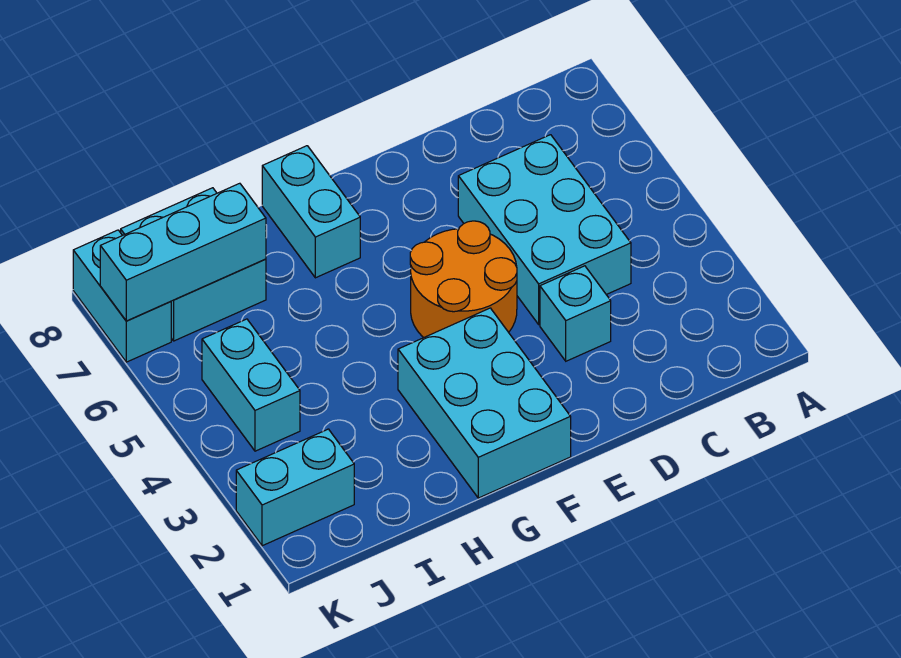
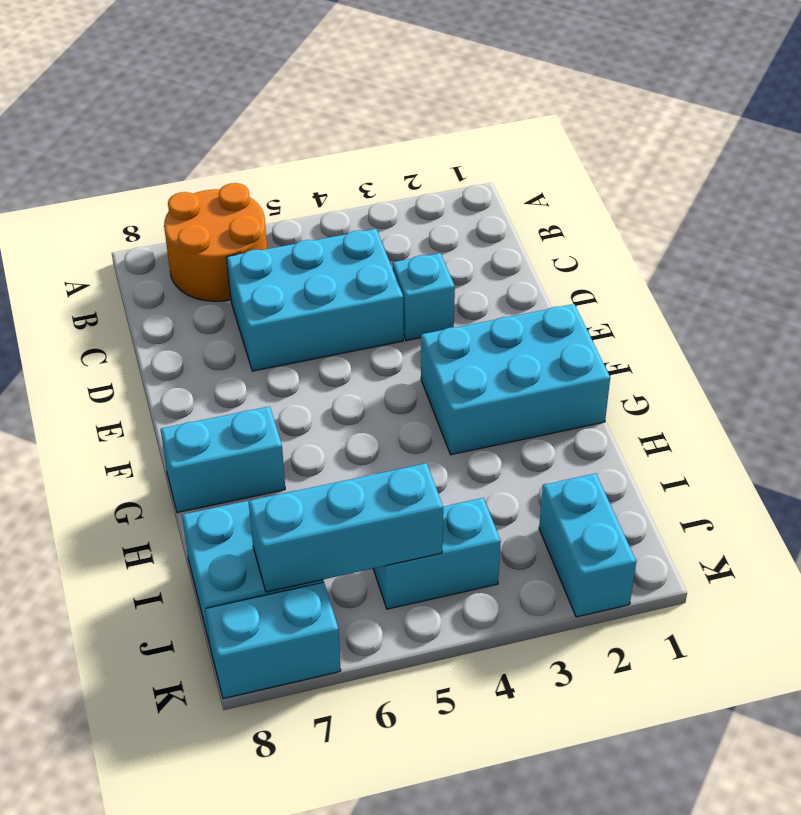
orange round brick E4:F5 level 1 -> orange round brick A6:B7 level 1
cyan brick I7:K7 level 2 -> cyan brick J5:J7 level 2

